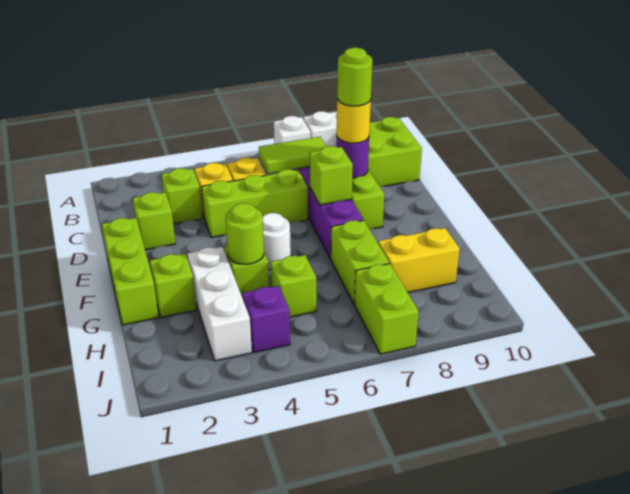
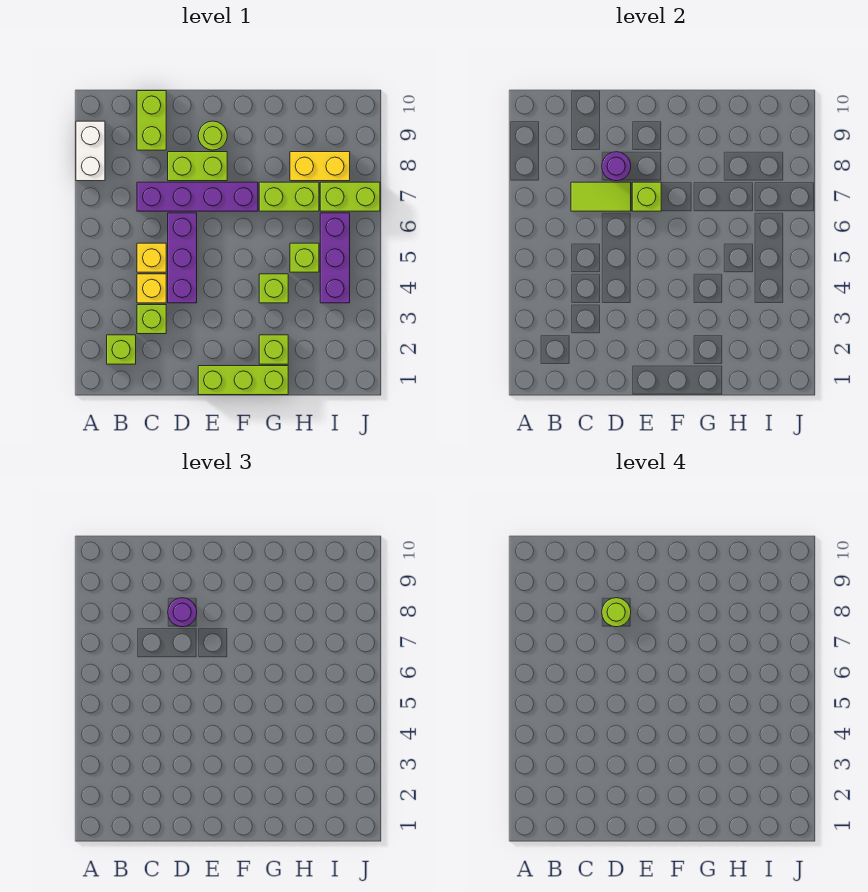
white brick A7 level 1 -> none
lime brick B9:C10 level 1 -> lime brick C9:C10 level 1
lime tile C6:C7 level 2 -> lime tile C7:D7 level 2
lime brick D2 level 1 -> lime brick B2 level 1
lime brick D4:D6 level 1 -> purple brick D4:D6 level 1
yellow round brick D8 level 3 -> purple round brick D8 level 3
white round brick F5 level 1 -> none
white brick G3:I3 level 1 -> none
lime round brick G4 level 2 -> lime round brick E9 level 1
yellow brick H8:H9 level 1 -> yellow brick H8:I8 level 1
purple brick I4 level 1 -> purple brick I4:I6 level 1

